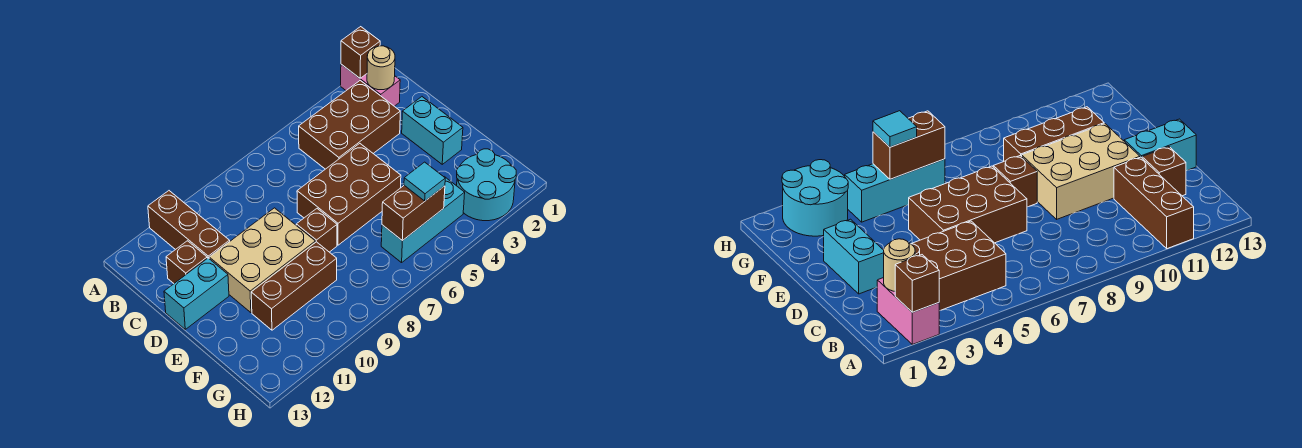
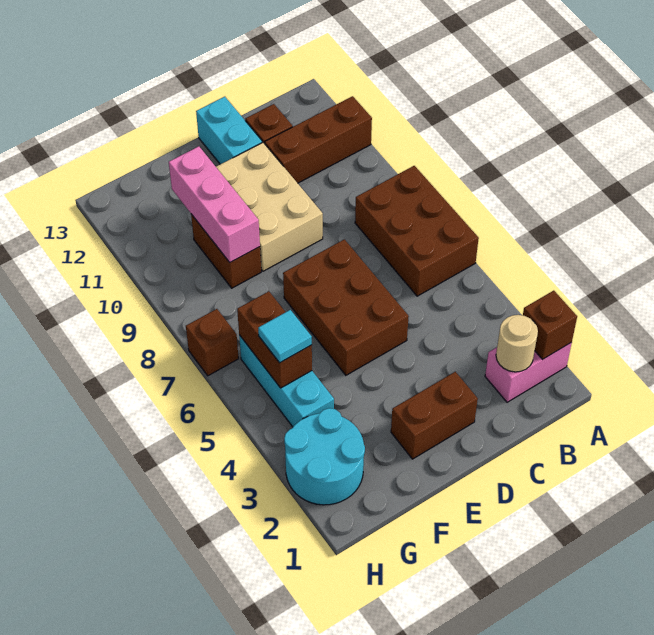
brown brick B3:C5 level 1 -> brown brick A6:B8 level 1
cyan brick D2:E2 level 1 -> brown brick D2:E2 level 1
brown brick E8 level 1 -> brown brick H7 level 1
brown brick F9:F11 level 1 -> brown brick F9:F10 level 1
none -> pink brick F9:F11 level 2

